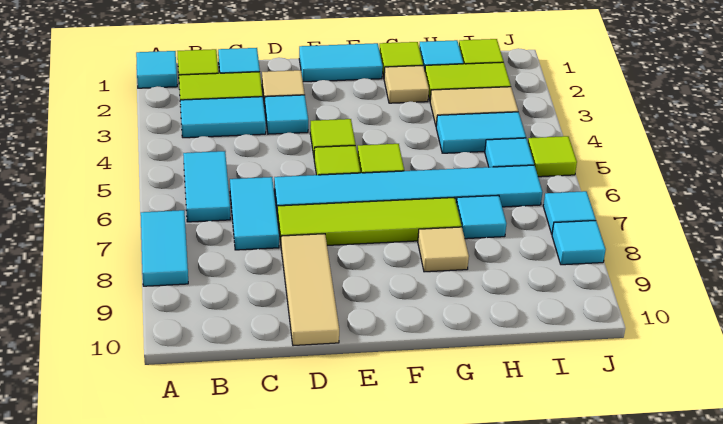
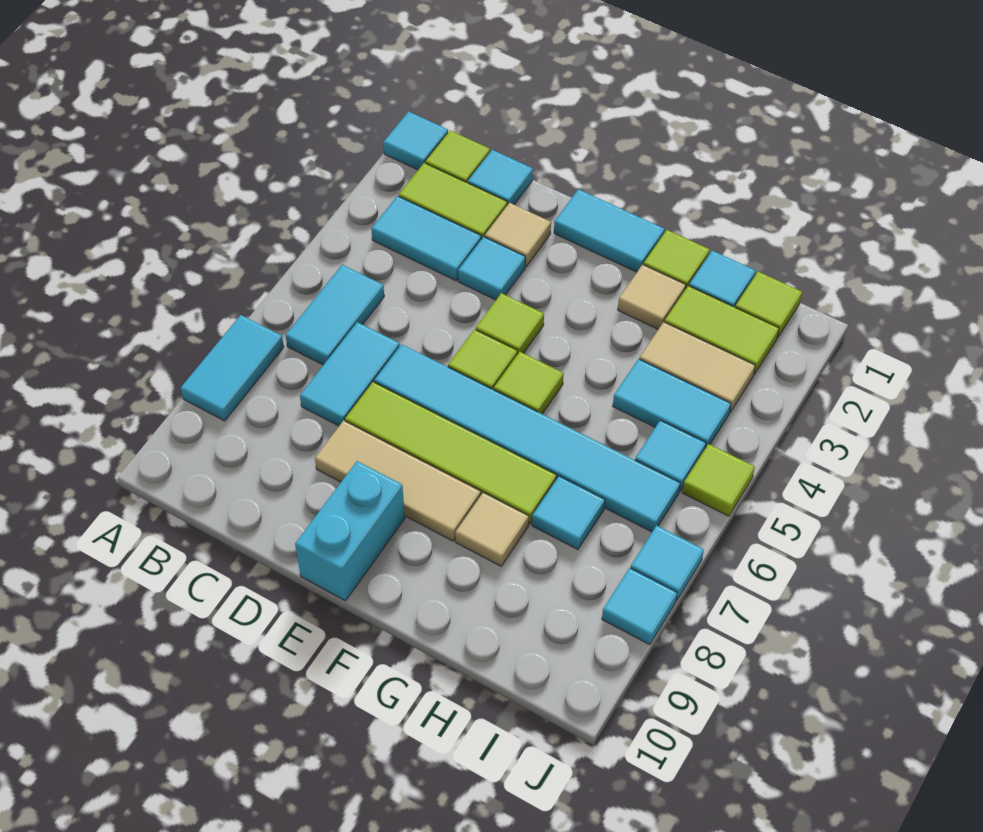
tan tile D8:D10 level 1 -> tan tile D8:F8 level 1
none -> cyan brick E9:E10 level 1

